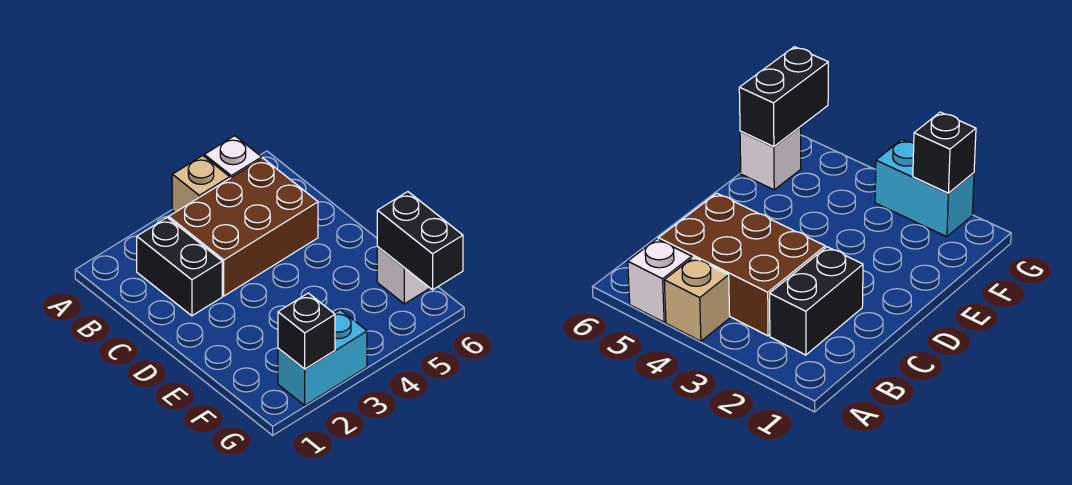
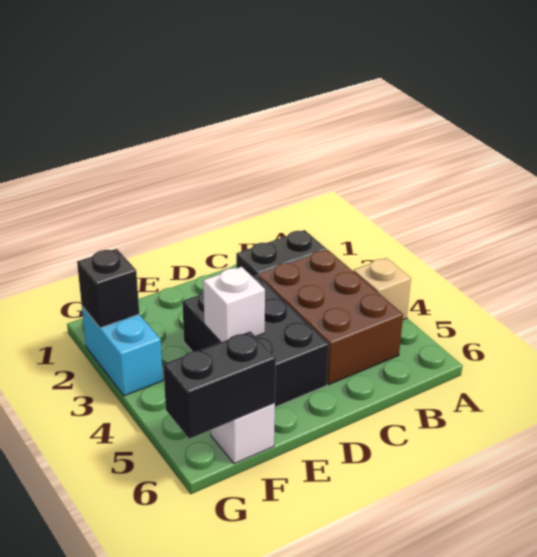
white brick A5 level 1 -> white brick E4 level 2
none -> black brick D3:E5 level 1

